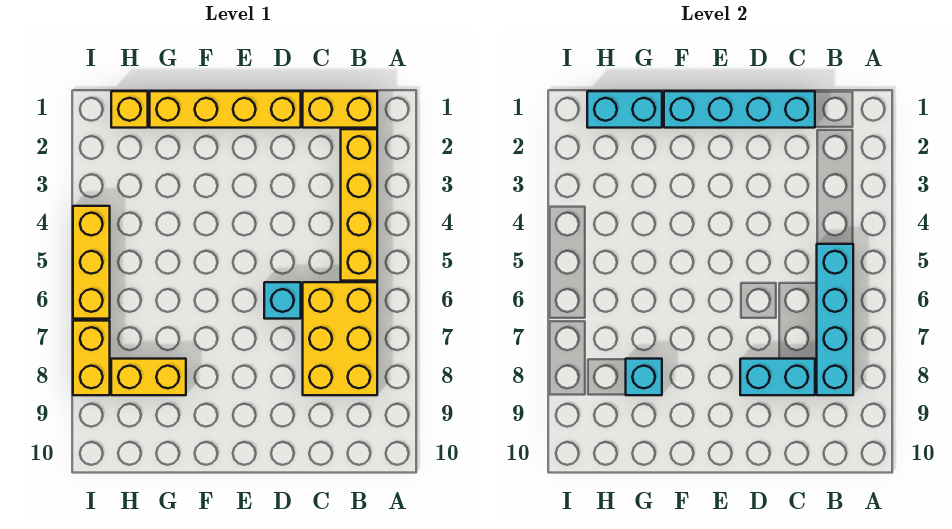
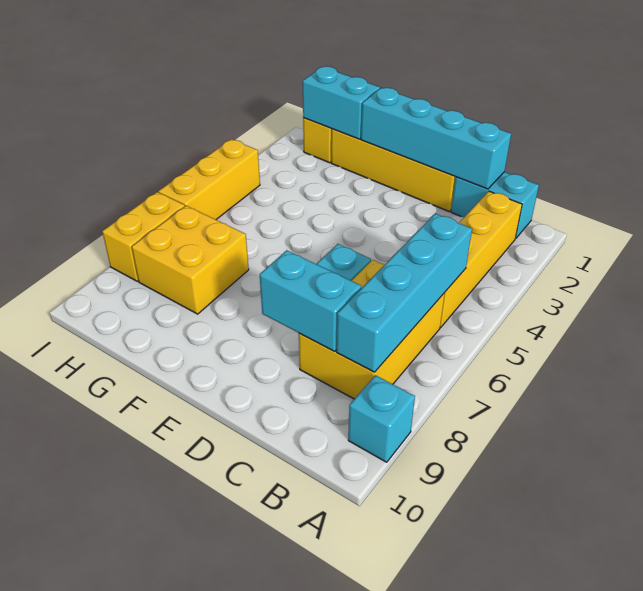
yellow brick B1:C1 level 1 -> cyan brick B1:C1 level 1
yellow brick G8:H8 level 1 -> yellow brick G7:H8 level 1
cyan brick G8 level 2 -> cyan brick A9 level 1

